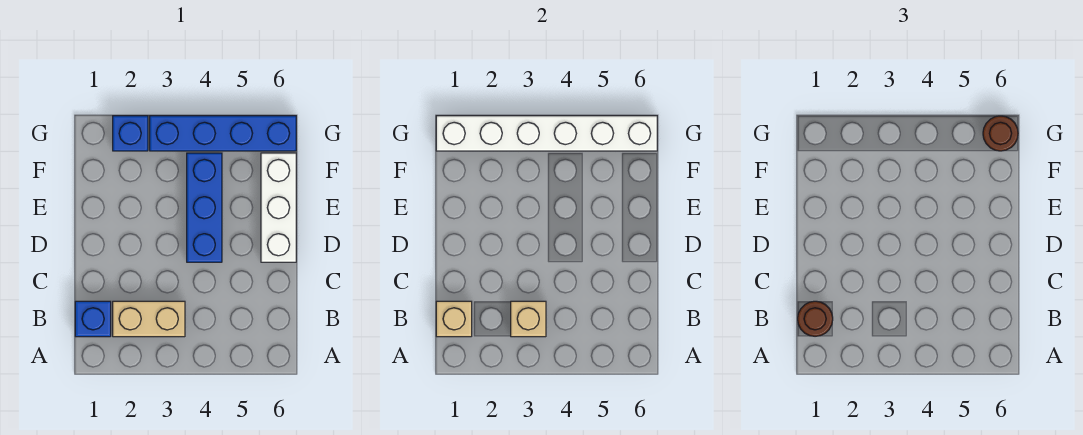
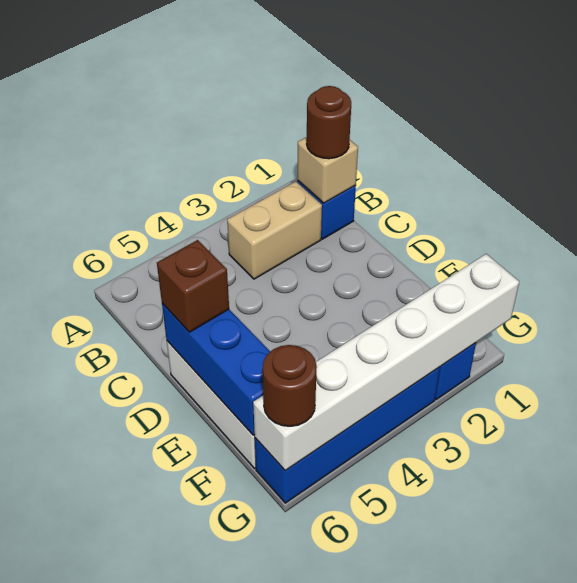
tan brick B3 level 2 -> none
blue brick D4:F4 level 1 -> blue brick D6:F6 level 2
none -> brown brick D6 level 3

